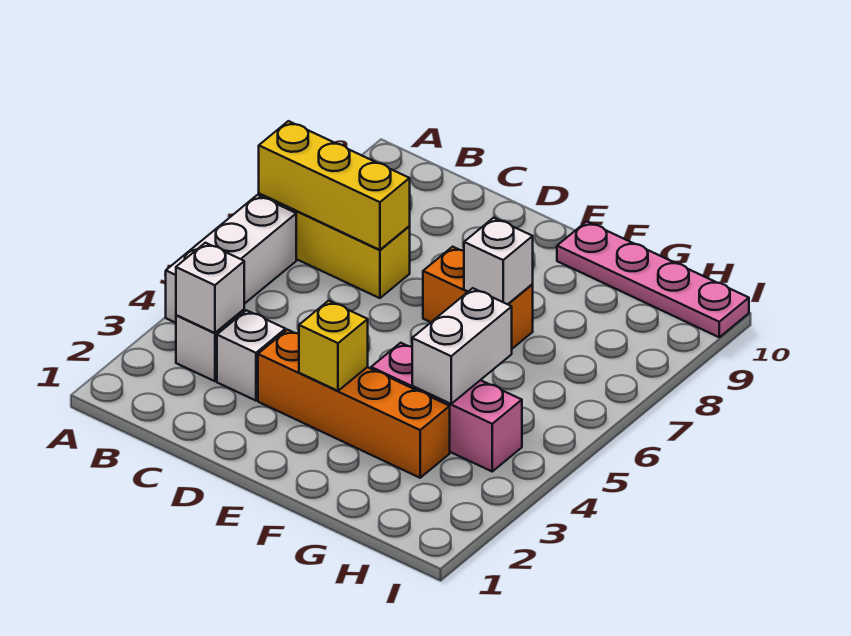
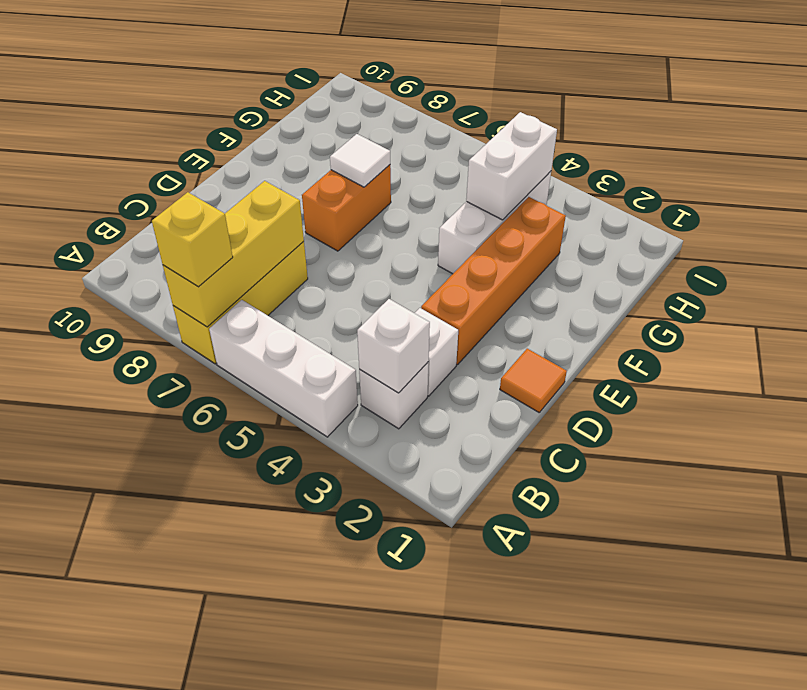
none -> orange tile D1 level 1
yellow brick E3 level 2 -> yellow brick A7 level 3
pink brick F4:H4 level 1 -> white brick F4:H4 level 1
white brick F7 level 2 -> white tile F7 level 2
pink plate F10:I10 level 1 -> none
white brick G4:G5 level 2 -> white brick G4:H4 level 2

